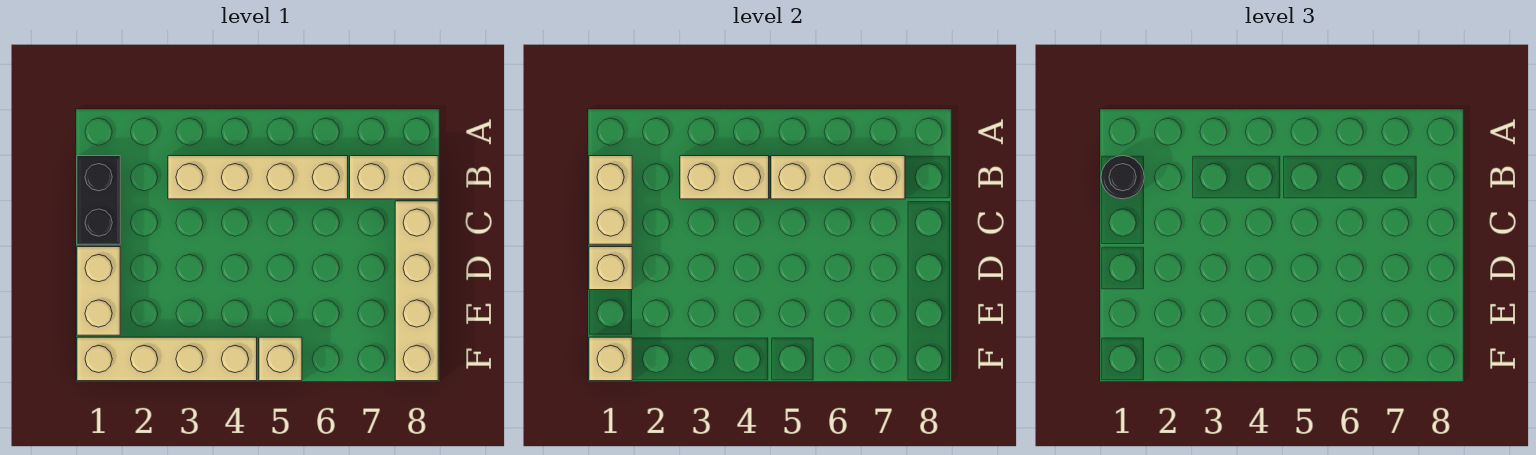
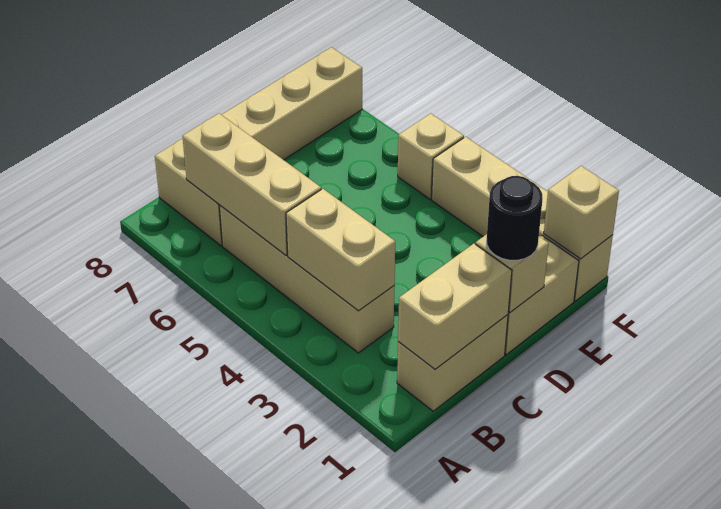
black brick B1:C1 level 1 -> tan brick B1:C1 level 1
black round brick B1 level 3 -> black round brick D1 level 3

